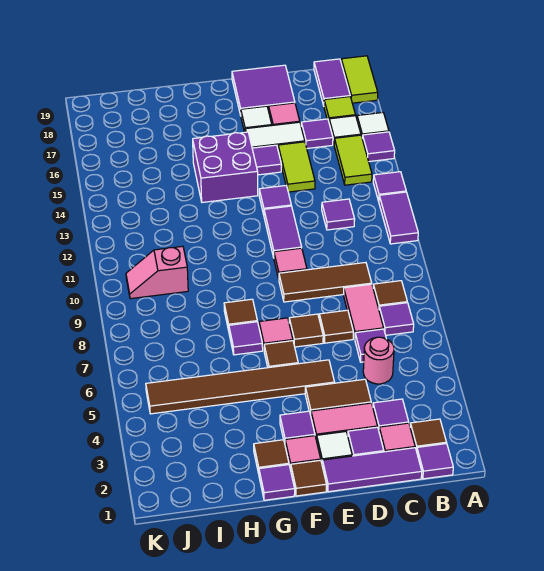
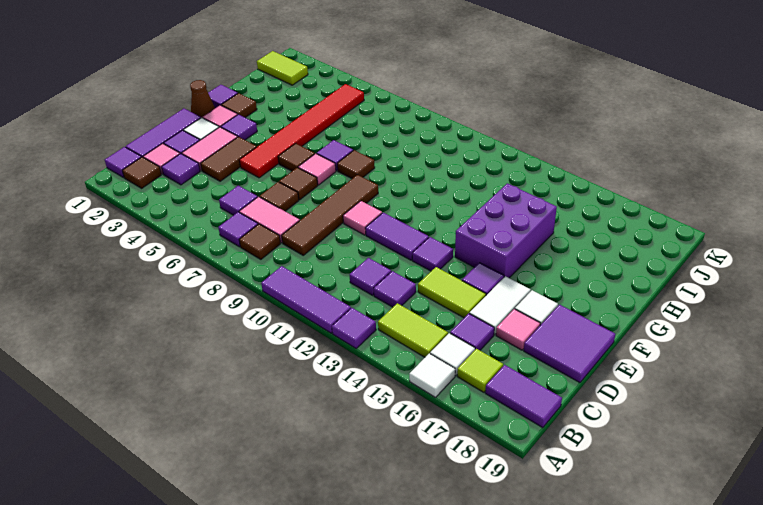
purple tile A11:A12 level 1 -> purple tile A10:A12 level 1
purple tile A15 level 1 -> purple tile C13 level 1
lime tile A18:A19 level 1 -> lime tile J1:J2 level 1
pink round brick C5 level 1 -> none
brown tile C9:E9 level 1 -> brown tile C9:F9 level 1
brown tile E5:J5 level 1 -> red tile E5:J5 level 1
brown tile F1 level 1 -> brown cone F1 level 1
purple brick F14:G15 level 1 -> purple brick F14:H15 level 1
pink slope I10:J10 level 1 top I -> none

